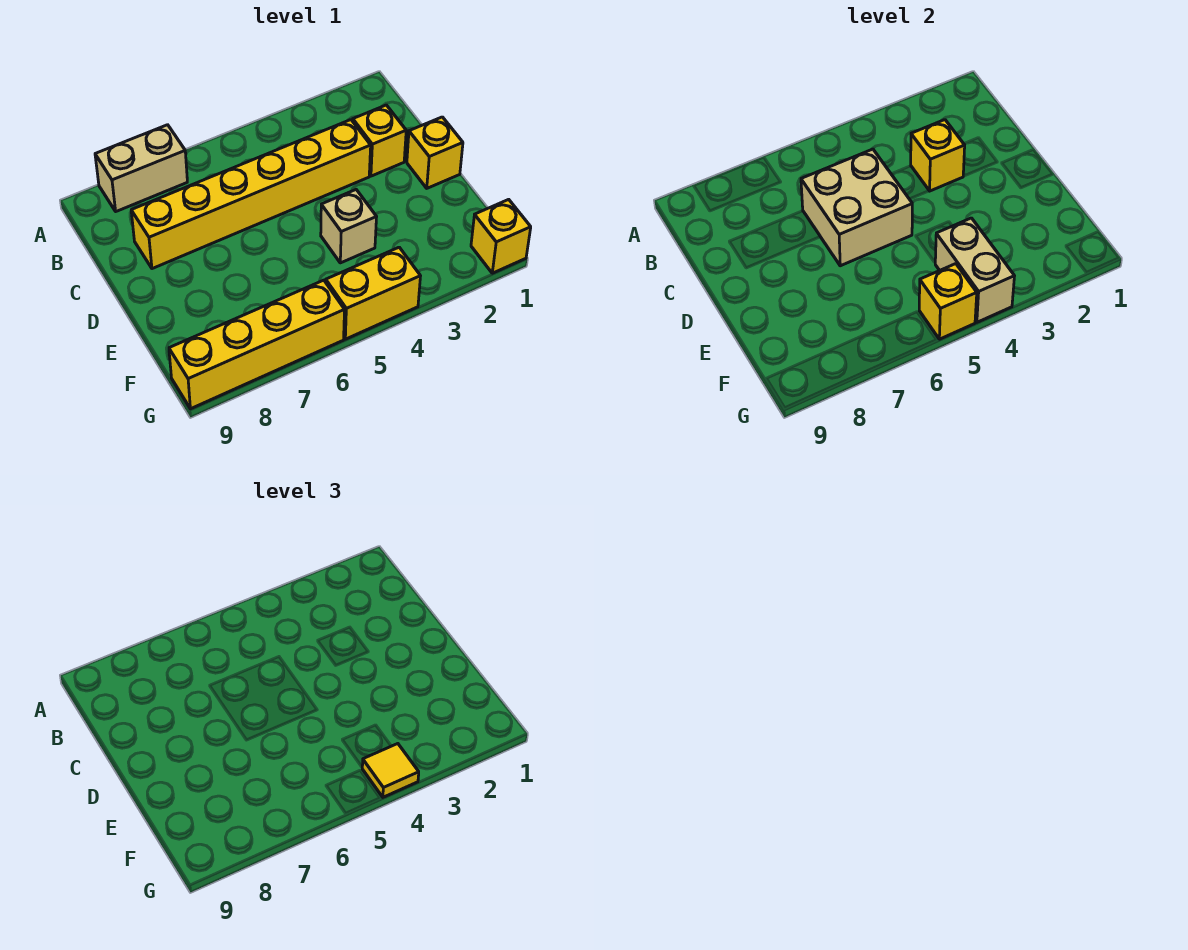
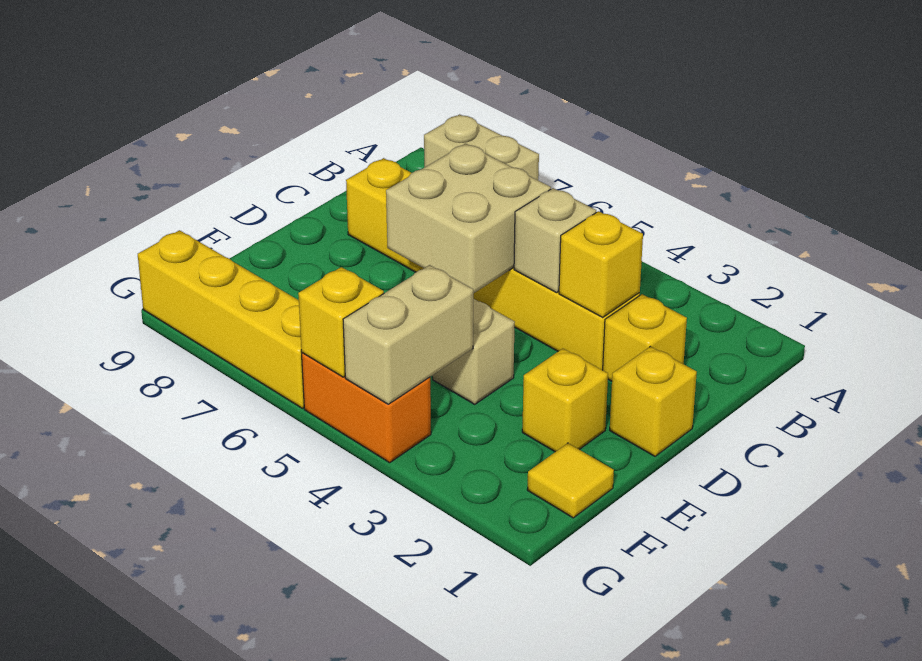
none -> tan brick C4 level 2
yellow brick G1 level 1 -> yellow brick E2 level 1
yellow brick G4:G5 level 1 -> orange brick G4:G5 level 1
yellow tile G4 level 3 -> yellow tile F1 level 1

